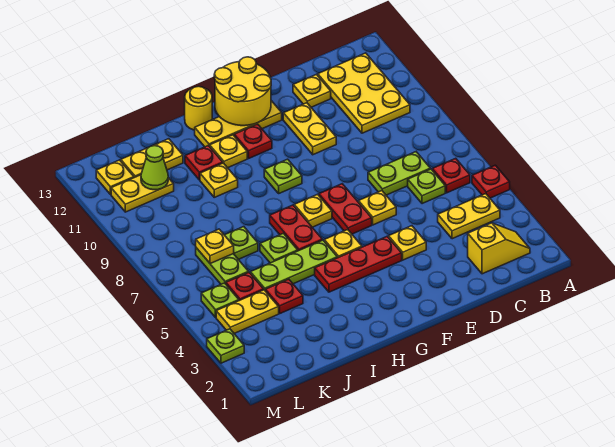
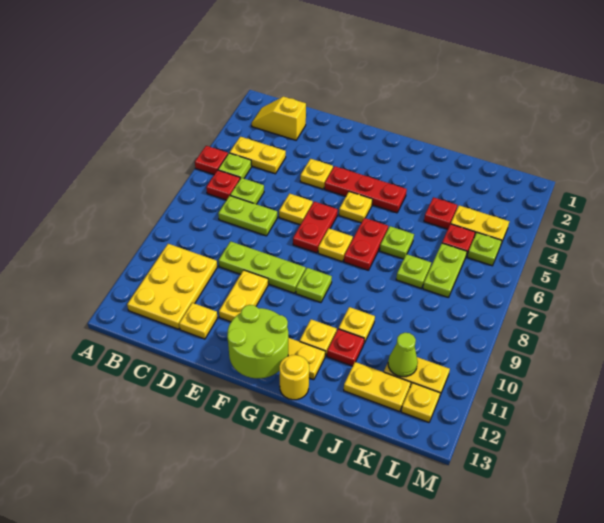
yellow round brick F12:G13 level 2 -> lime round brick F12:G13 level 2
red plate G11 level 1 -> none
lime plate H5:J5 level 1 -> lime plate D9:F9 level 1
yellow plate K7 level 2 -> none
lime plate M3 level 1 -> lime plate B5 level 1

